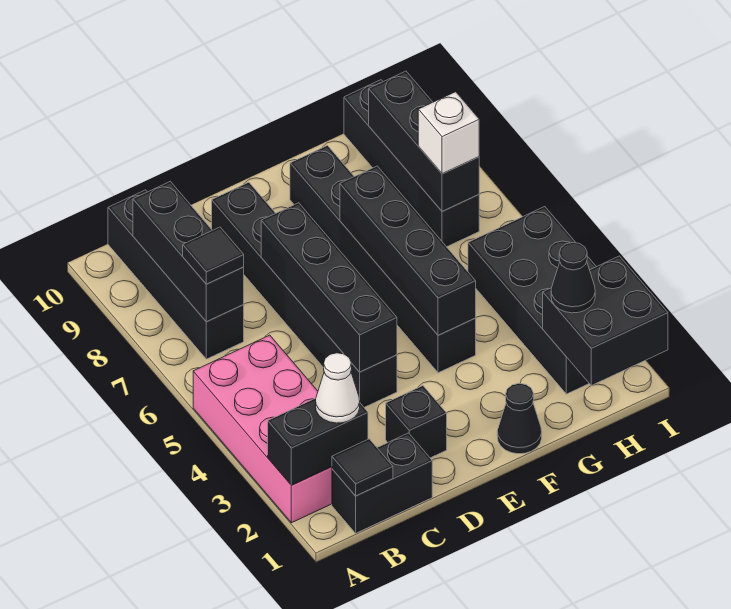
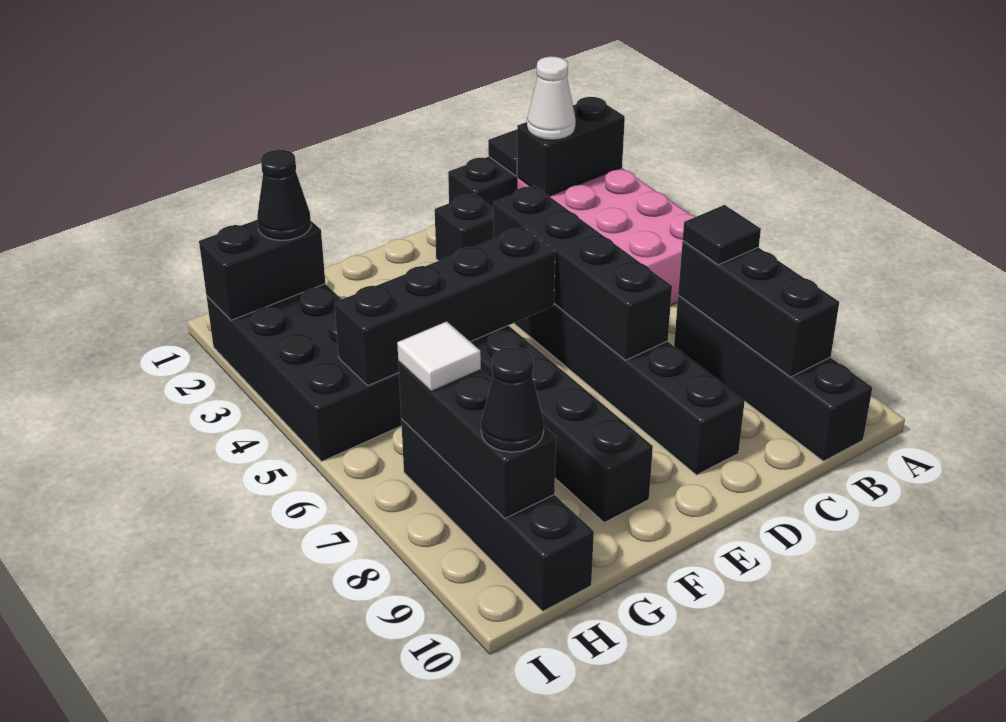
black cone F1 level 1 -> black cone H9 level 3
black brick F4:F7 level 2 -> black brick E5:H5 level 2
black brick H1:I2 level 2 -> black brick H2:I2 level 2
white brick H7 level 3 -> white tile H7 level 3

